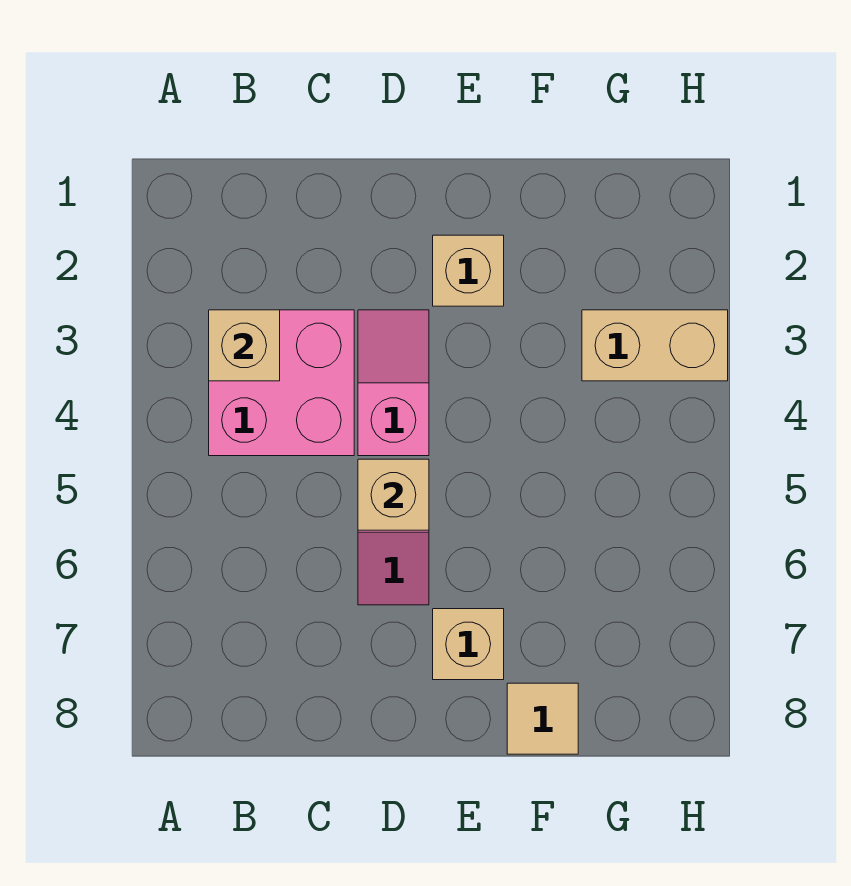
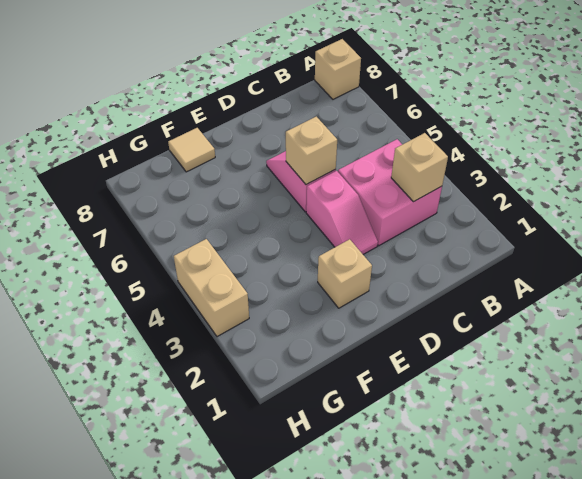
tan brick E7 level 1 -> tan brick A8 level 1
tan brick G3:H3 level 1 -> tan brick H3:H4 level 1

